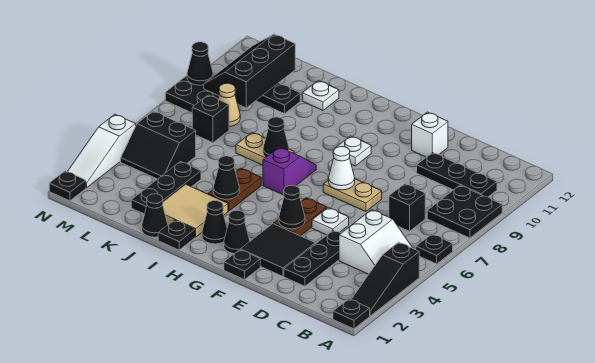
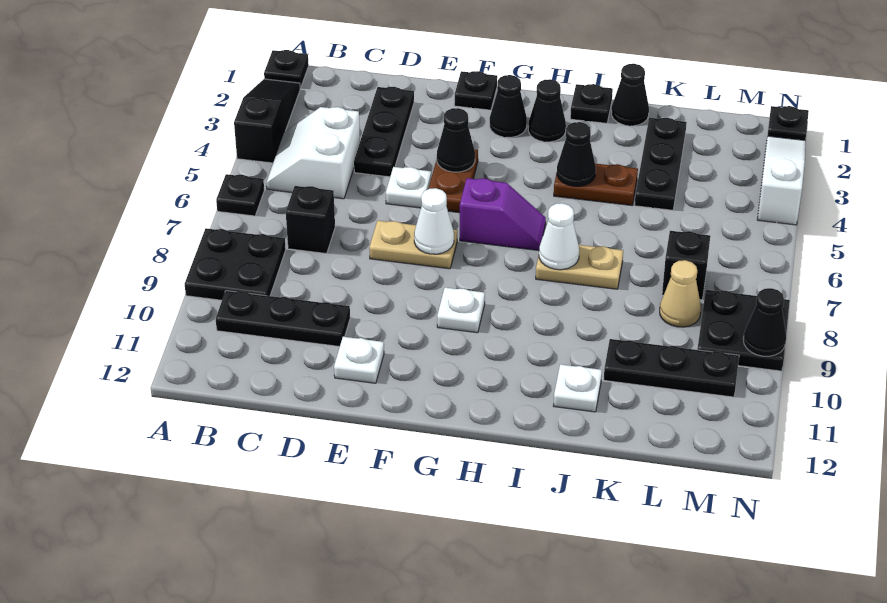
black tile E2:F3 level 1 -> none
white brick E11 level 1 -> white plate E11 level 1
purple slope H6:H7 level 1 top 6 -> purple slope G6:H6 level 1 top G
tan tile I2:J3 level 1 -> none
brown plate I4:I5 level 1 -> brown plate I4:J4 level 1
black cone I7 level 2 -> white cone I7 level 2
black slope L4:M5 level 1 top 5 -> none
black slope L9:M11 level 2 top L -> none

